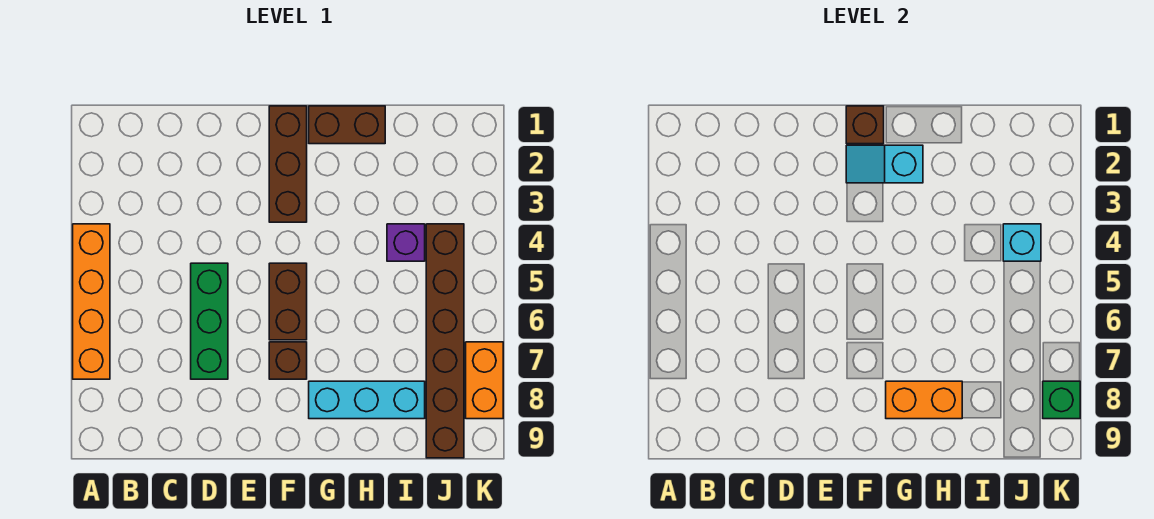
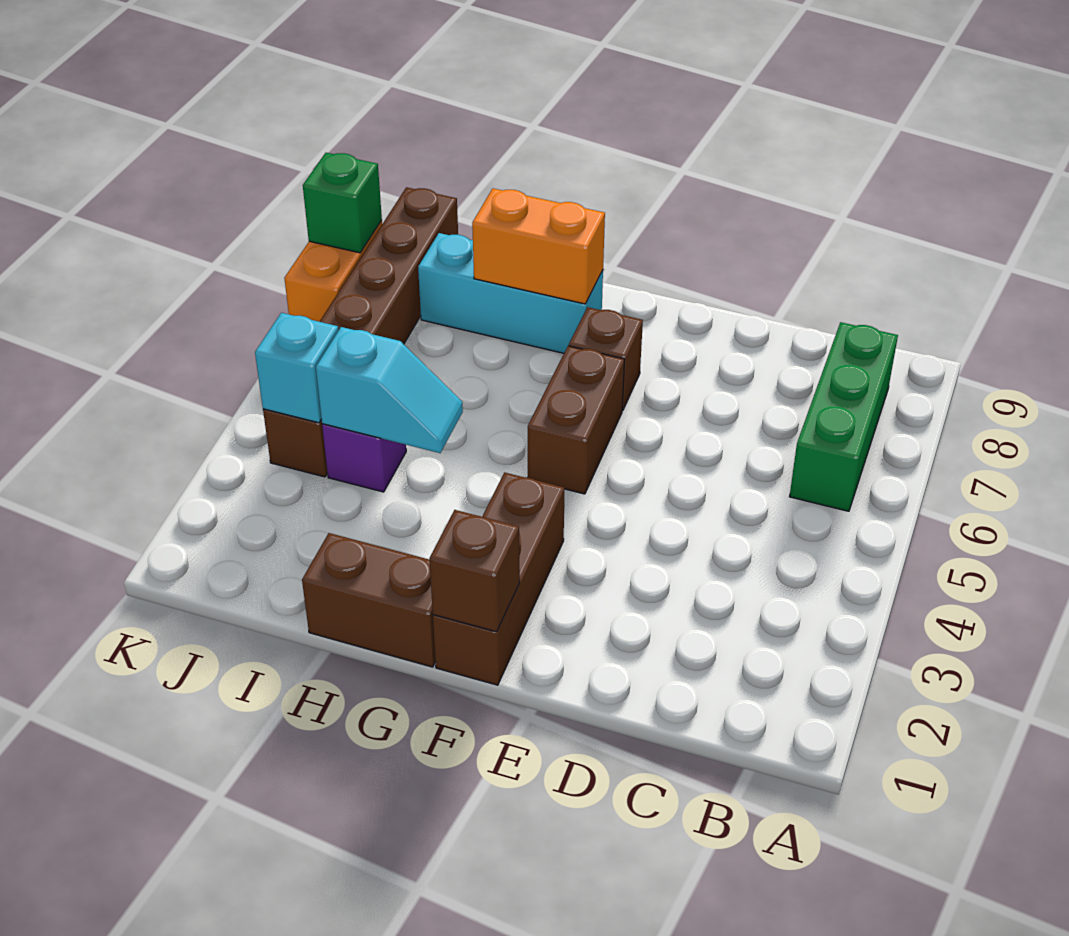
orange brick A4:A7 level 1 -> none
green brick D5:D7 level 1 -> green brick B6:B8 level 1
cyan slope F2:G2 level 2 top G -> cyan slope H4:I4 level 2 top I

